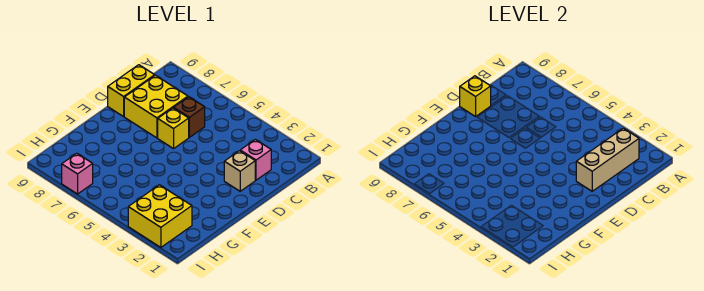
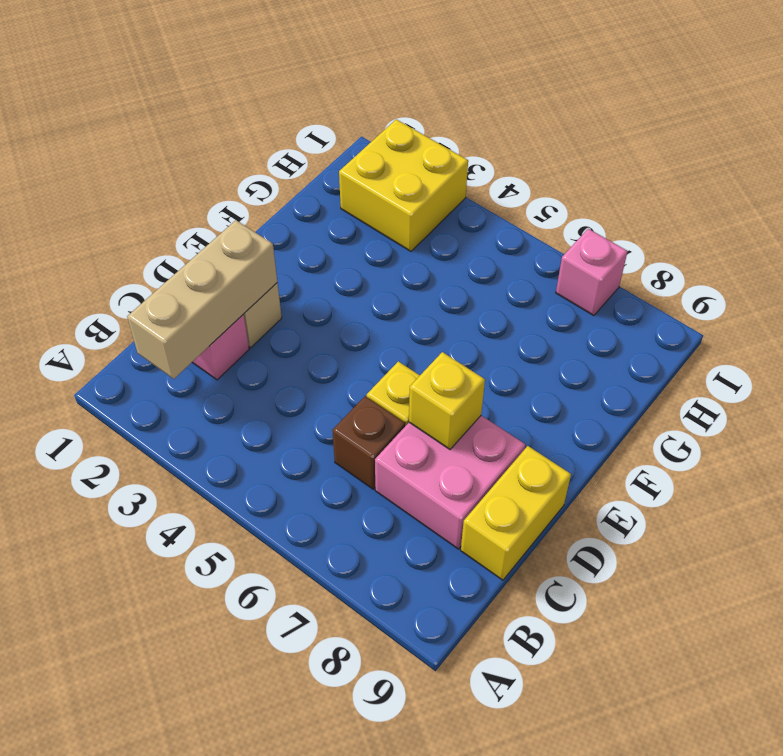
yellow brick C7:D8 level 1 -> pink brick C7:D8 level 1
yellow brick D9 level 2 -> yellow brick D7 level 2

